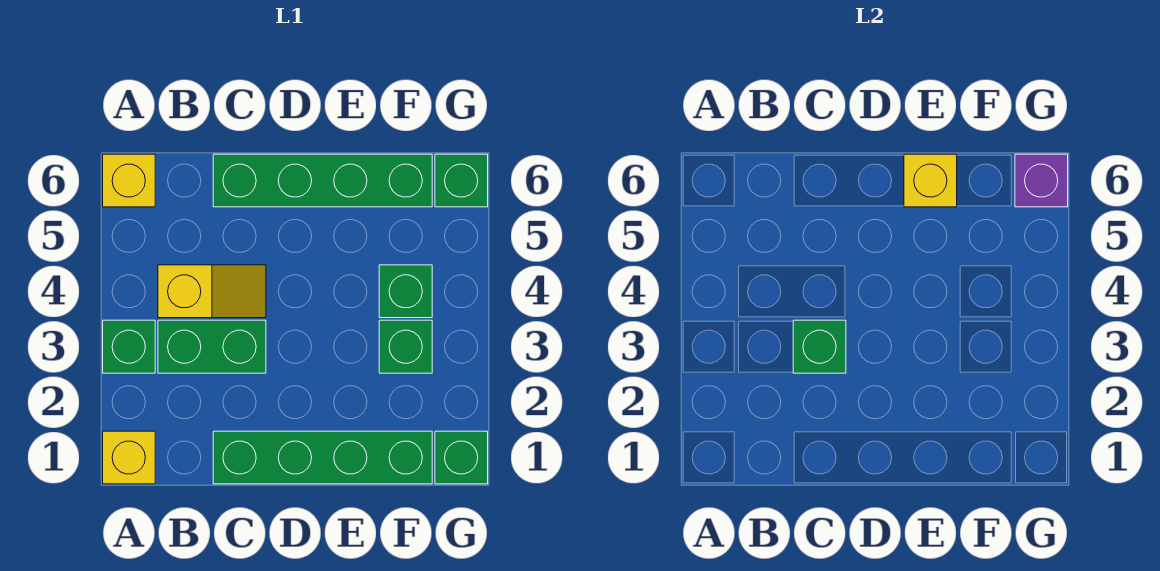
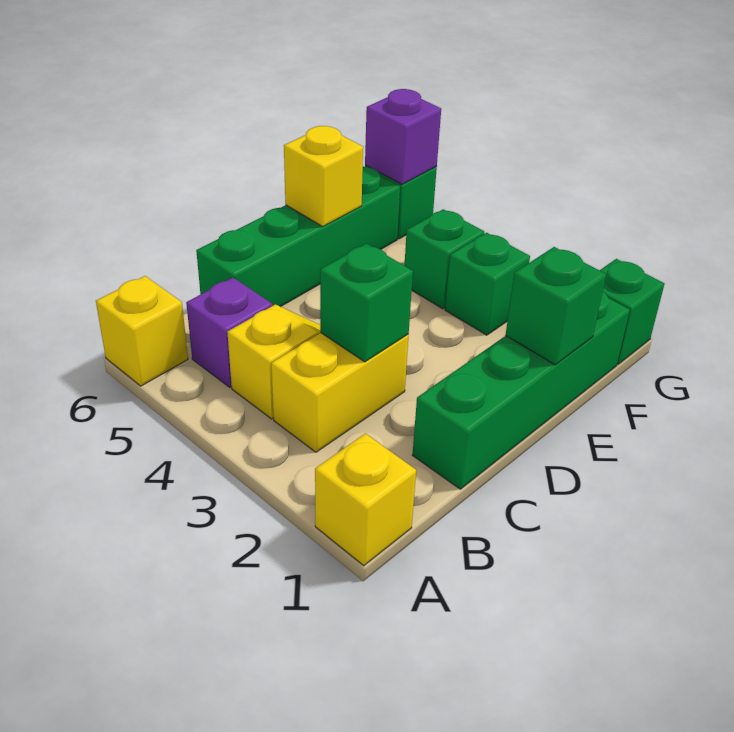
green brick A3 level 1 -> green brick E1 level 2
green brick B3:C3 level 1 -> yellow brick B3:C3 level 1
none -> purple brick B5 level 1

